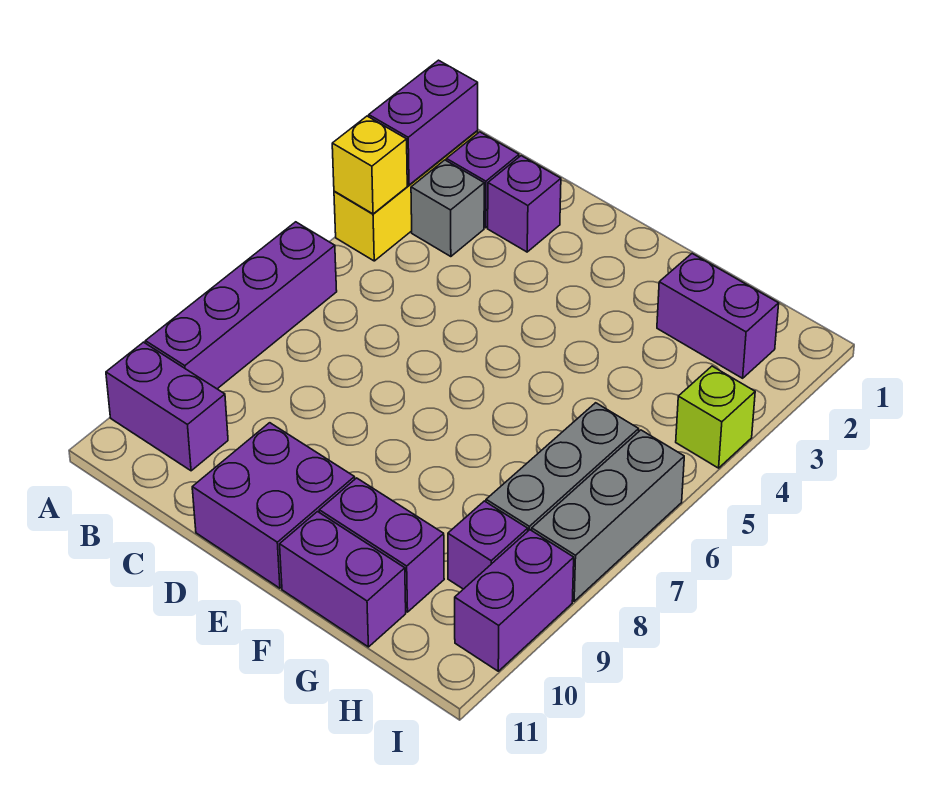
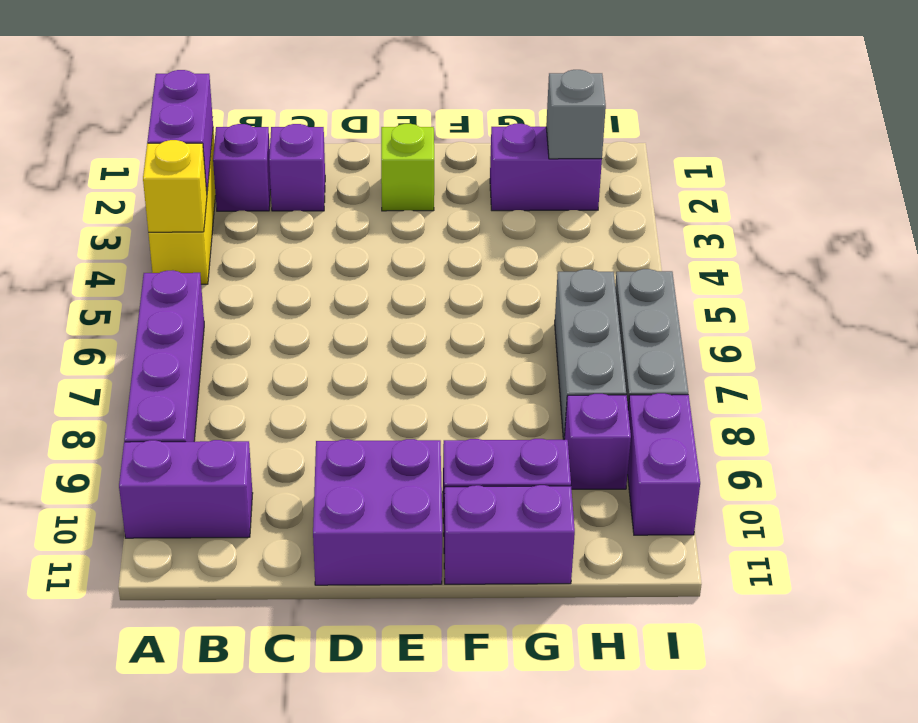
grey brick B3 level 1 -> grey brick H2 level 2
lime brick I4 level 1 -> lime brick E2 level 1

